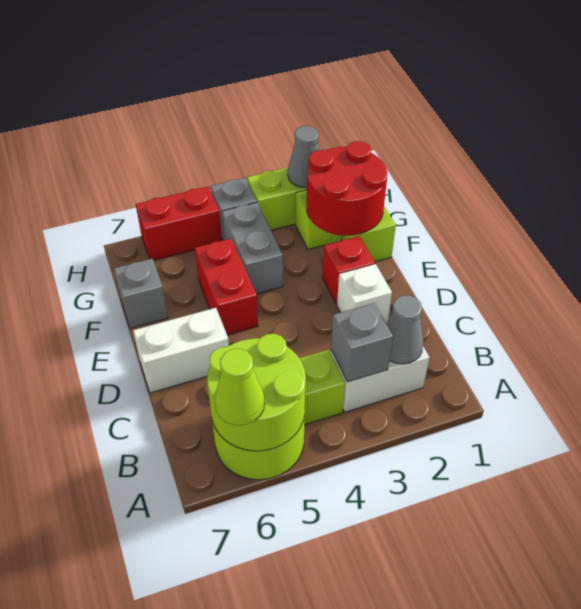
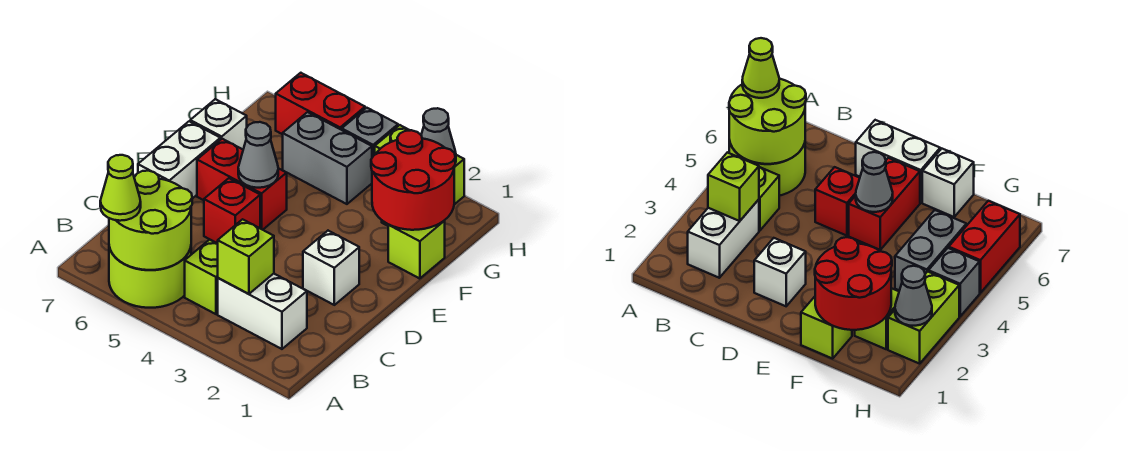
grey cone B2 level 2 -> grey cone E5 level 2
grey brick B3 level 2 -> lime brick B3 level 2
white brick D6:D7 level 1 -> white brick D7:E7 level 1
red brick E2 level 1 -> red brick D5 level 1
red brick E5:F5 level 1 -> red brick E5:E6 level 1
grey brick F4:G4 level 1 -> grey brick G4:G5 level 1
grey brick F7 level 1 -> white brick F7 level 1

